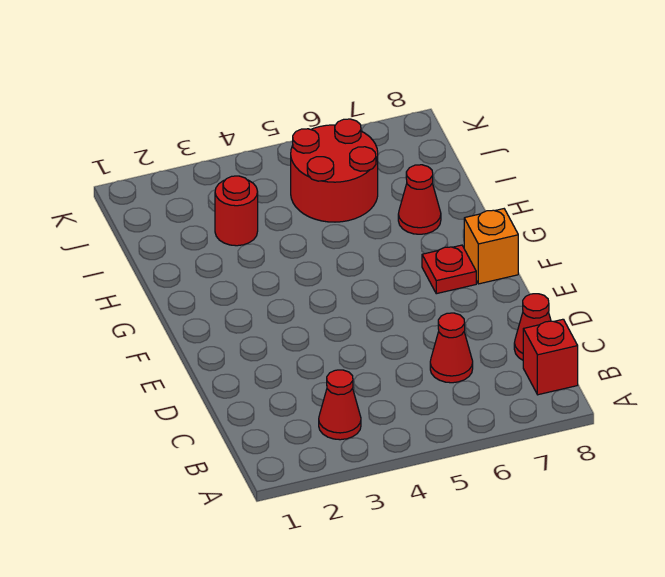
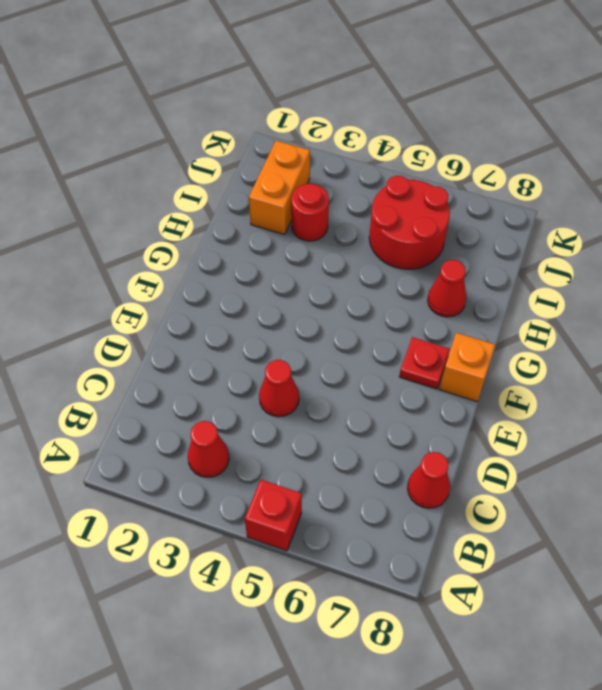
red brick B8 level 1 -> red brick A5 level 1
red cone C6 level 1 -> red cone D4 level 1
none -> orange brick I2:J2 level 1

